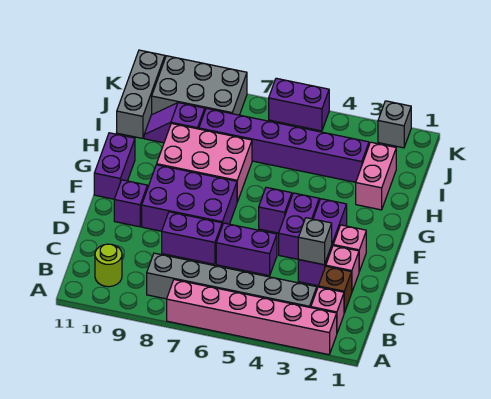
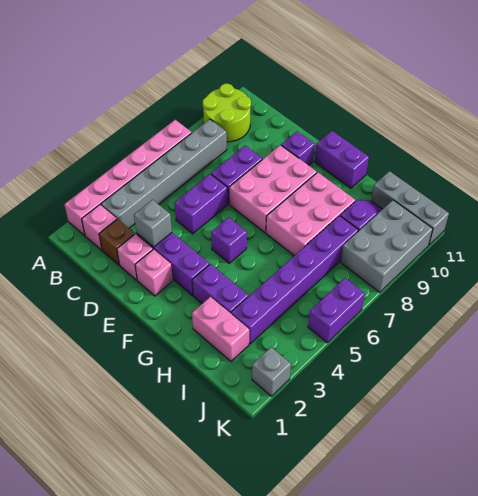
lime round brick B10 level 1 -> lime round brick A9:B10 level 1
purple brick E4:F4 level 1 -> purple brick G3:H3 level 1
purple brick E7:F9 level 1 -> pink brick E7:F9 level 1

